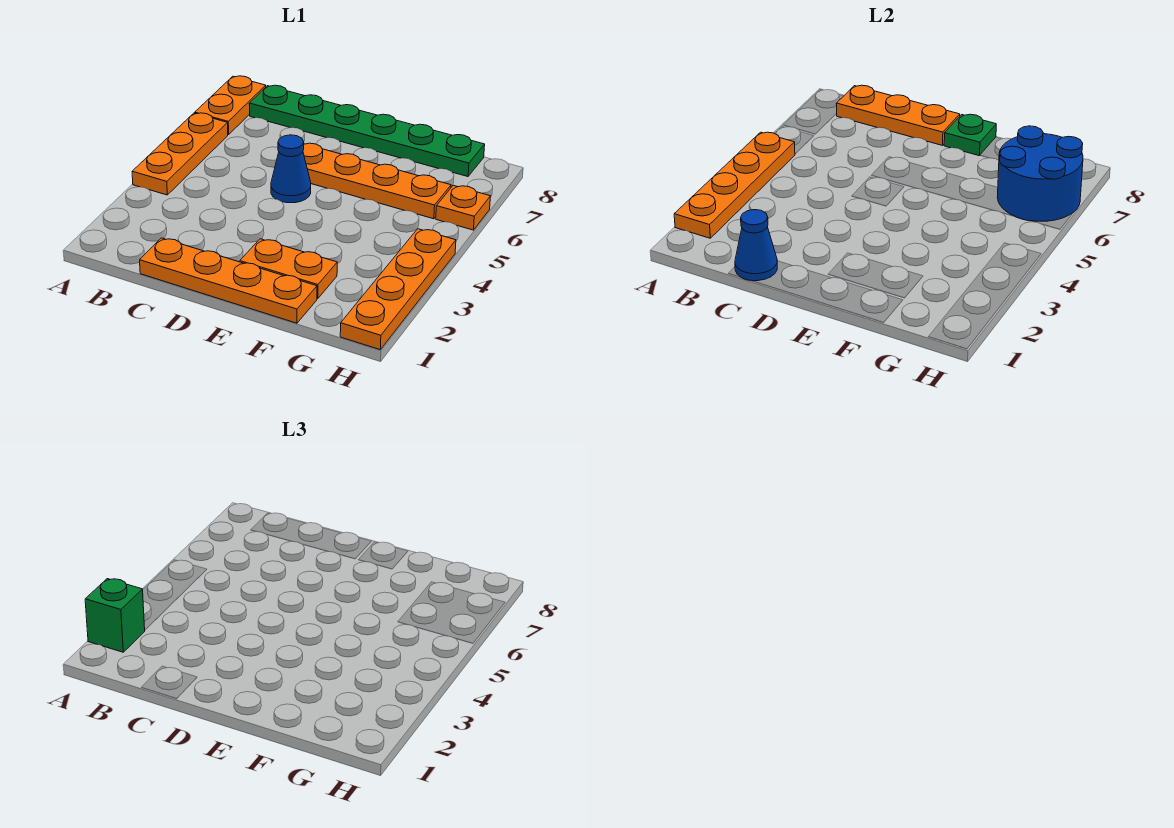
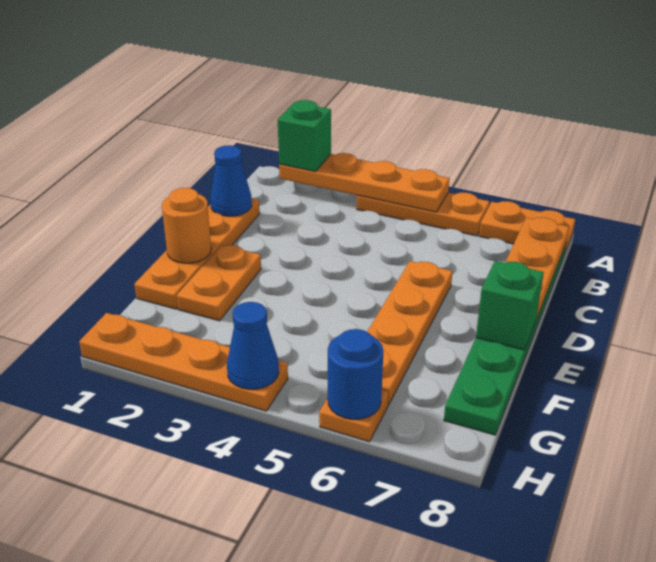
blue cone D5 level 1 -> blue cone H4 level 2
none -> orange round brick E1 level 2
green plate E8 level 2 -> green brick E8 level 2
blue round brick G6:H7 level 2 -> blue round brick H6 level 2

